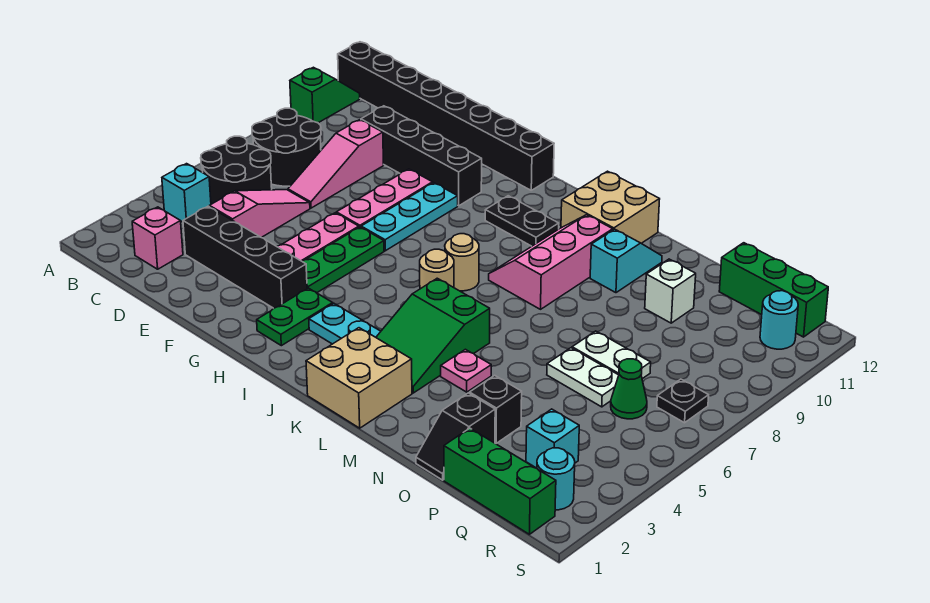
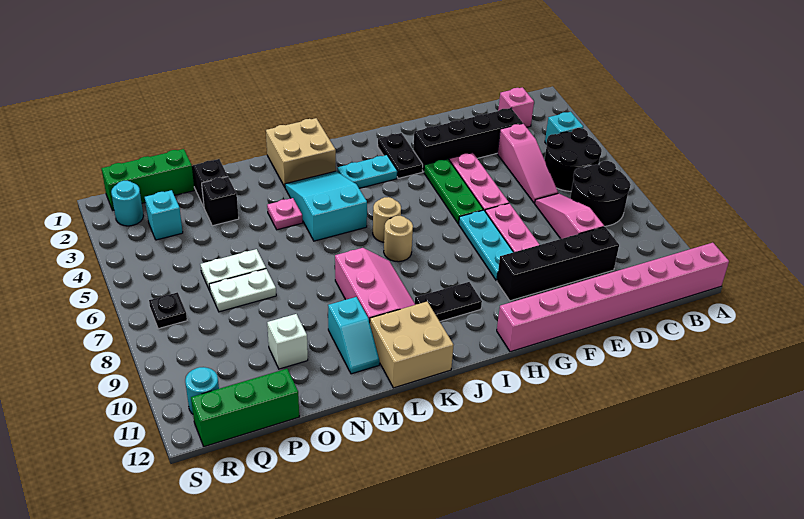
green slope A10:A11 level 1 top 10 -> none
black brick A12:H12 level 1 -> pink brick A12:H12 level 1
green plate H2:H3 level 1 -> black plate H2:H3 level 1
green slope K3:L5 level 1 top 5 -> cyan slope K3:L5 level 1 top 5
green cone Q6 level 1 -> none

